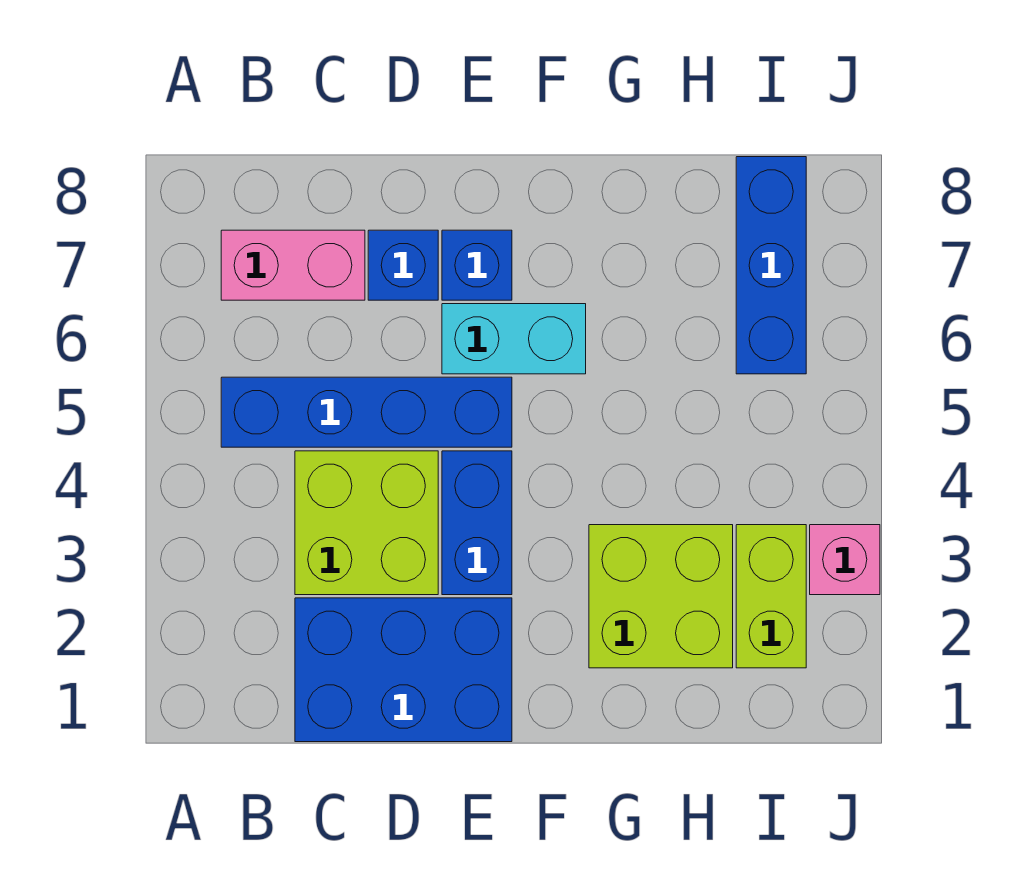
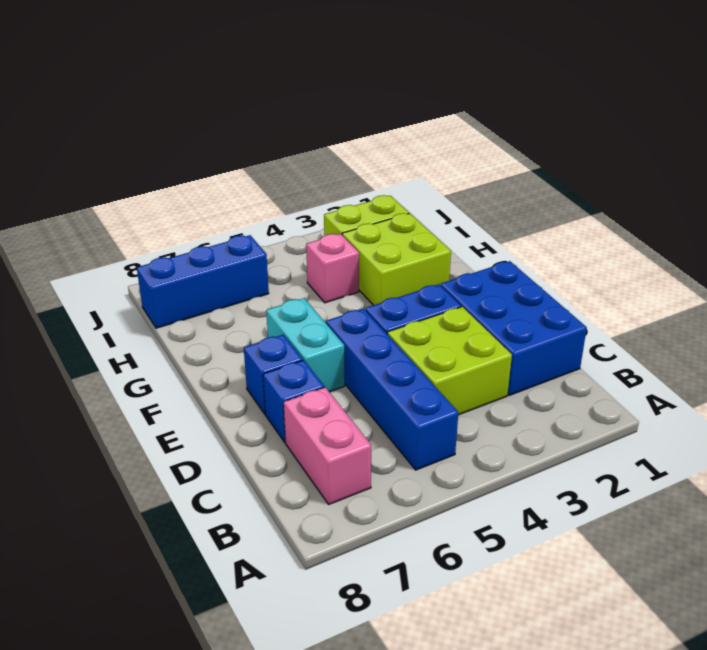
pink brick J3 level 1 -> pink brick H4 level 1

